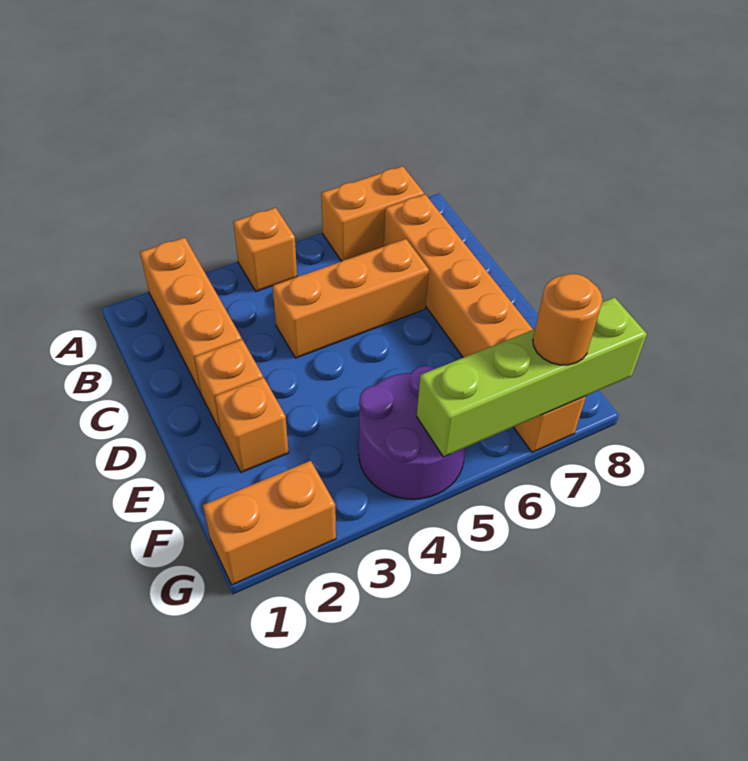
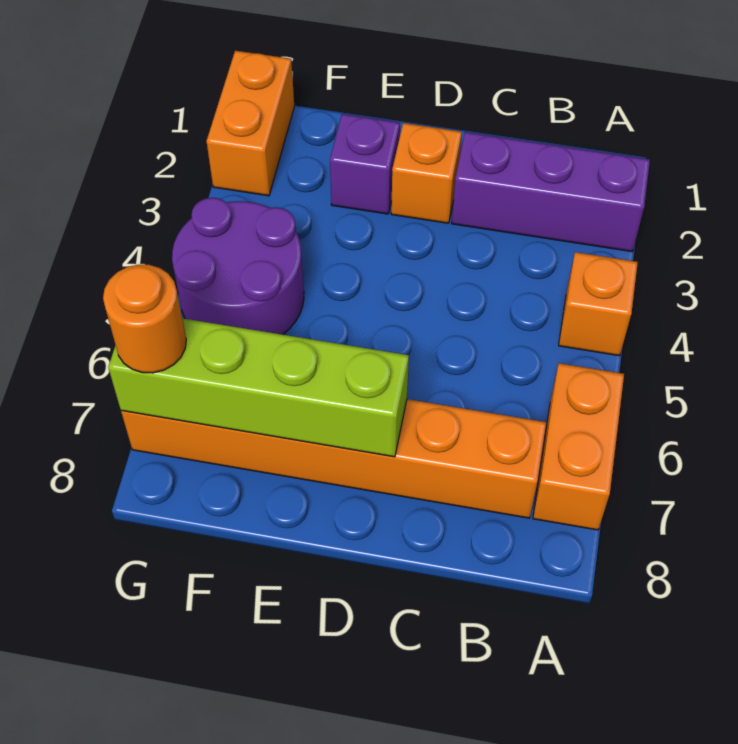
orange brick A2:C2 level 1 -> purple brick A2:C2 level 1
orange brick C4:C6 level 1 -> none
orange brick E2 level 1 -> purple brick E2 level 1
lime brick G5:G8 level 2 -> lime brick D7:G7 level 2

